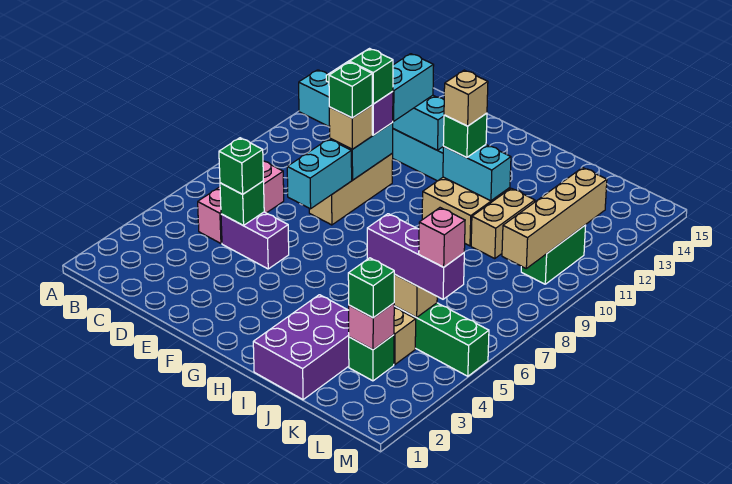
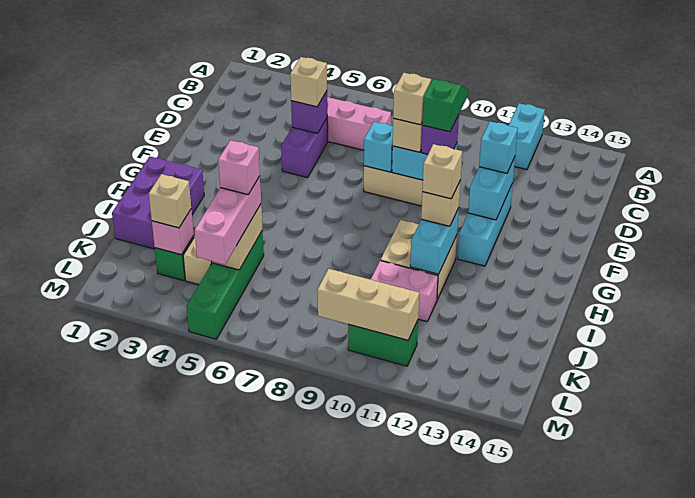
green brick D5 level 2 -> purple brick D5 level 2
green brick D5 level 3 -> tan brick D5 level 3
cyan brick E7:E8 level 2 -> cyan brick E8 level 2
green brick E9 level 4 -> tan brick E9 level 4
cyan brick E11:E12 level 3 -> cyan brick E12 level 3
green brick H11 level 3 -> tan brick H11 level 3
purple brick I1:J3 level 1 -> purple brick H1:J2 level 1
purple brick J5:L5 level 3 -> pink brick J5:L5 level 3
tan brick J10:J11 level 1 -> pink brick J10:J11 level 1
green brick K3 level 3 -> tan brick K3 level 3
pink brick L5 level 4 -> pink brick J5 level 4
tan brick L9:L12 level 2 -> tan brick L9:L11 level 2

